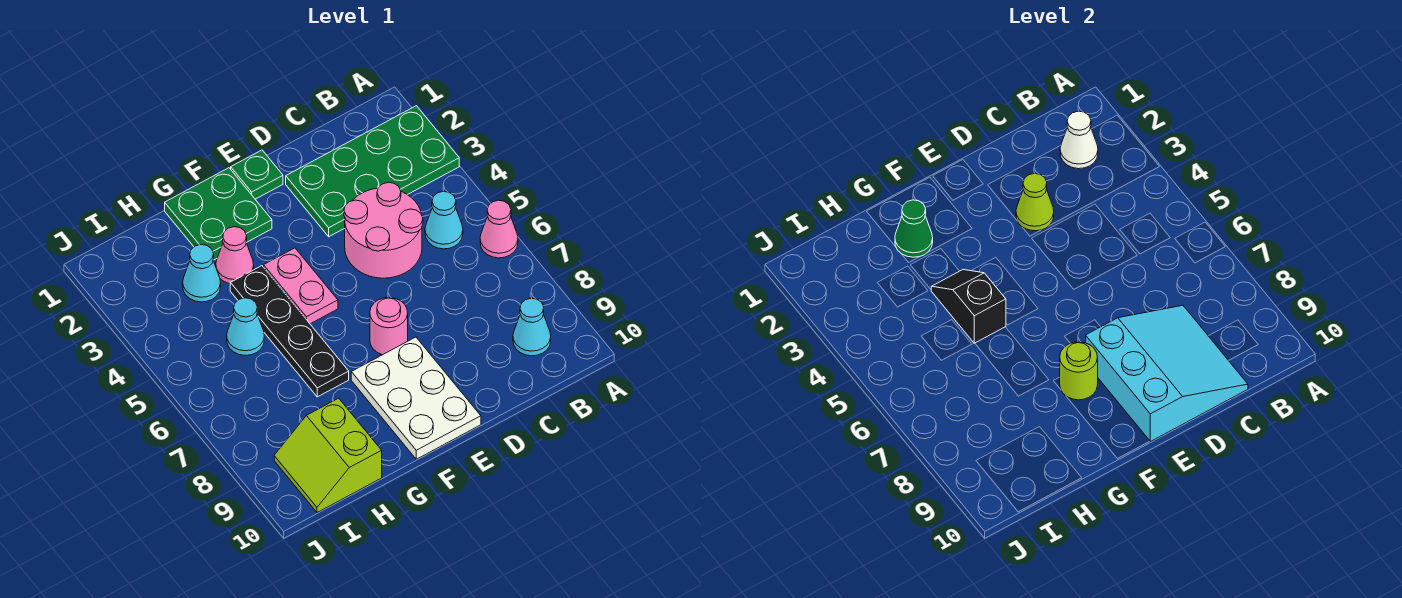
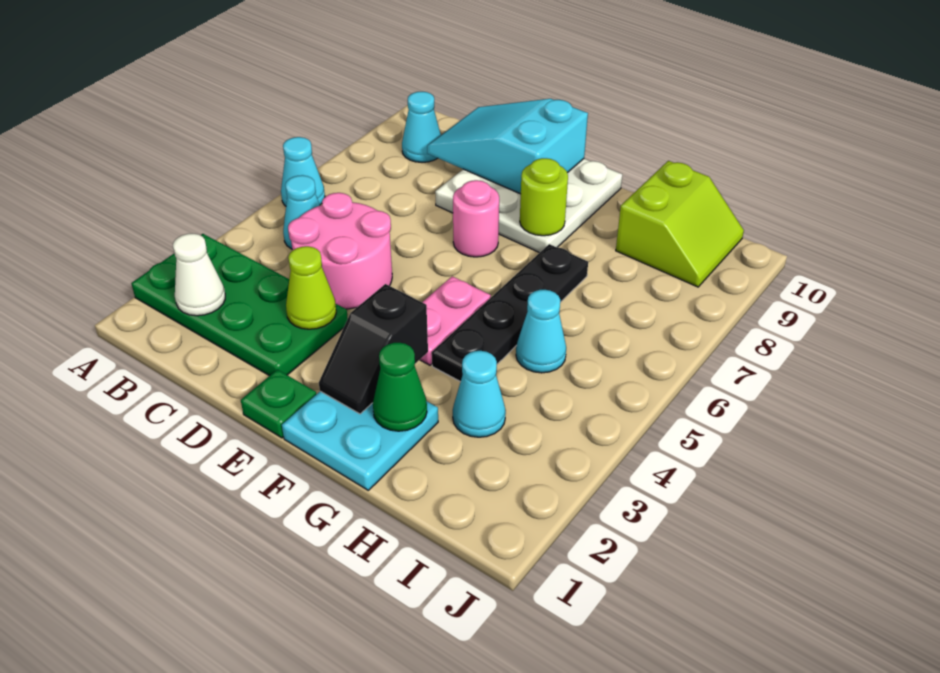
pink cone A6 level 1 -> cyan cone A6 level 1
cyan slope C8:E10 level 2 top E -> cyan slope C9:E10 level 2 top E
white plate E8:F10 level 1 -> white plate D8:F10 level 1
green plate F1:G2 level 1 -> cyan plate F1:G2 level 1
pink cone G3 level 1 -> none
black slope G4:G5 level 2 top 5 -> black slope F2:F3 level 2 top 3

